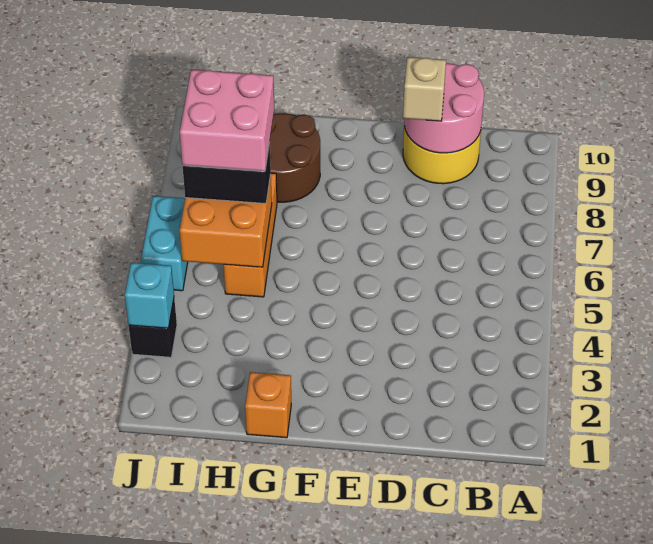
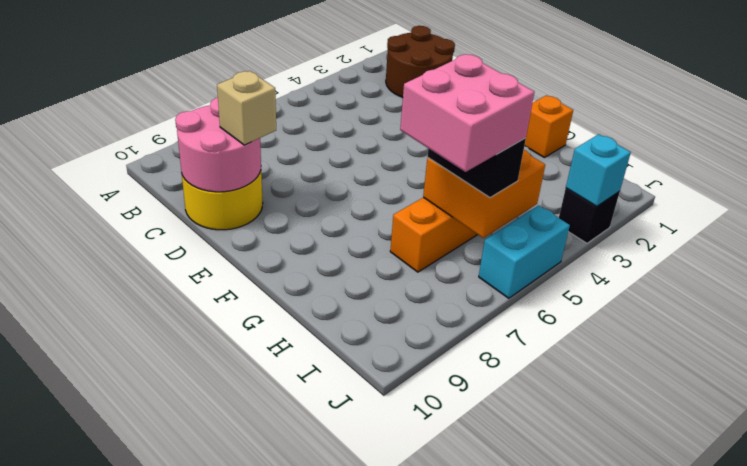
brown round brick G8:H9 level 1 -> brown round brick B1:C2 level 1

